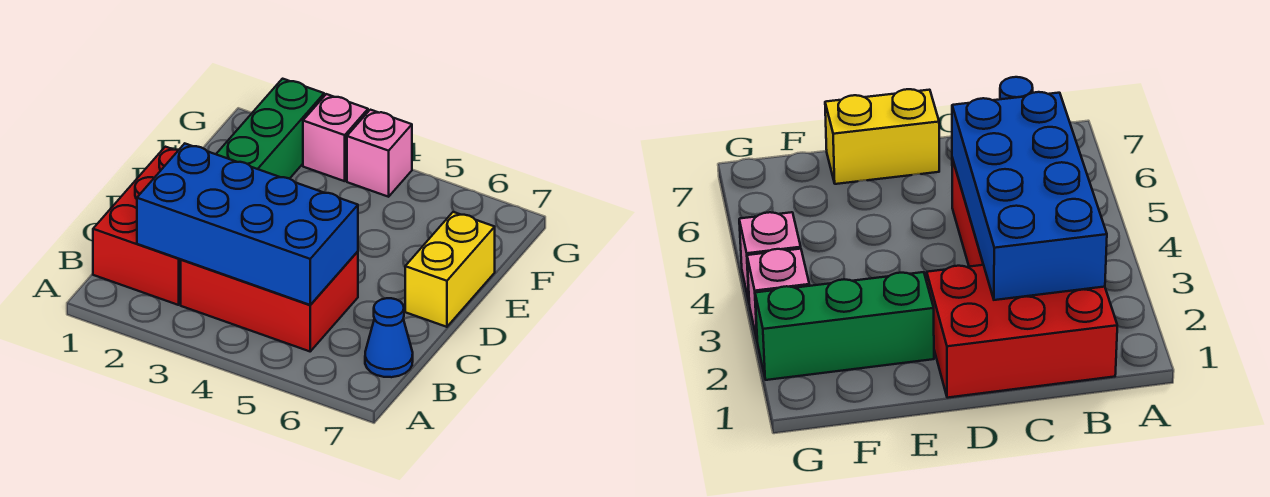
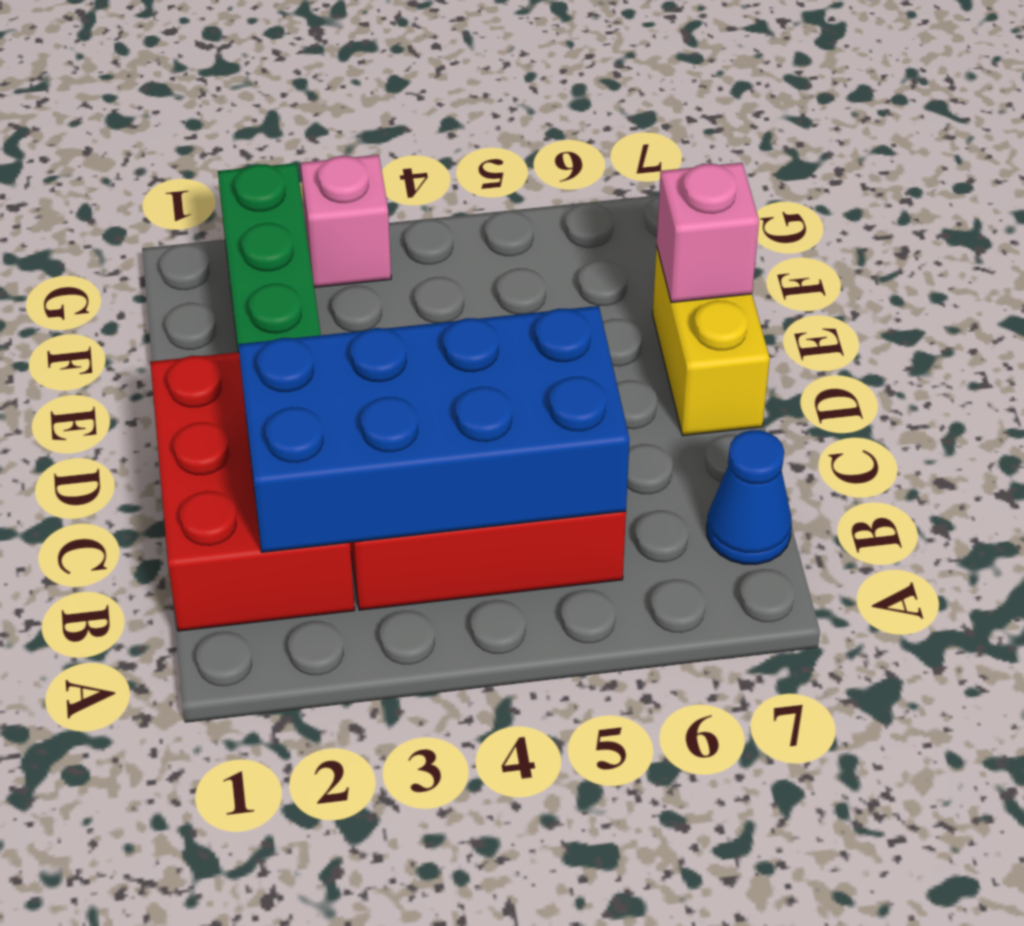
pink brick G4 level 1 -> pink brick E7 level 2

